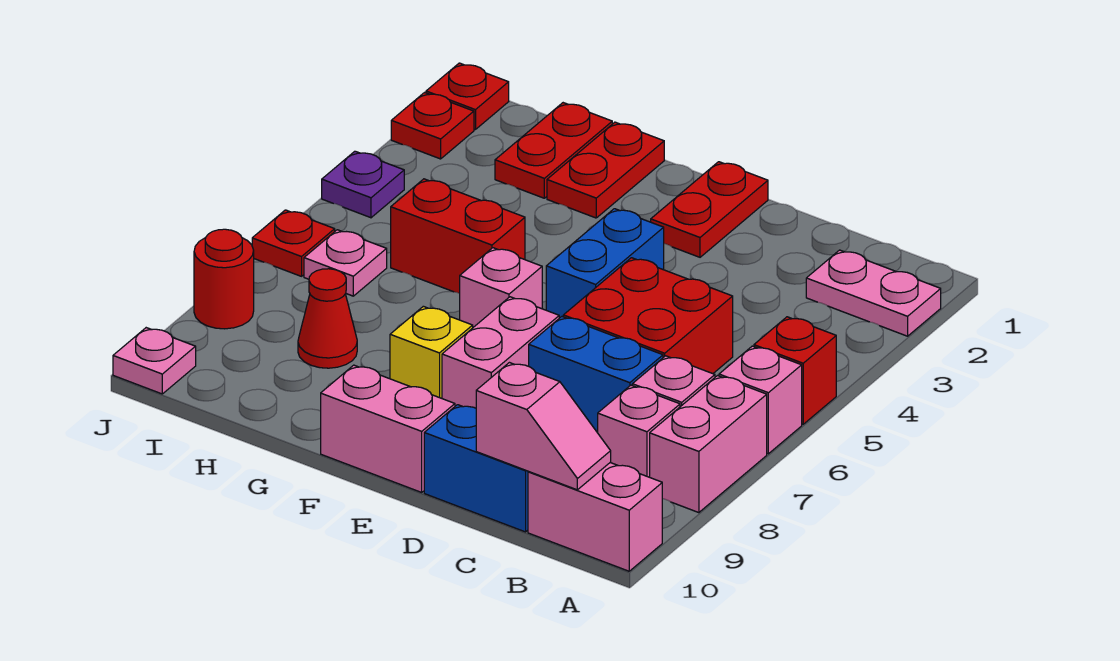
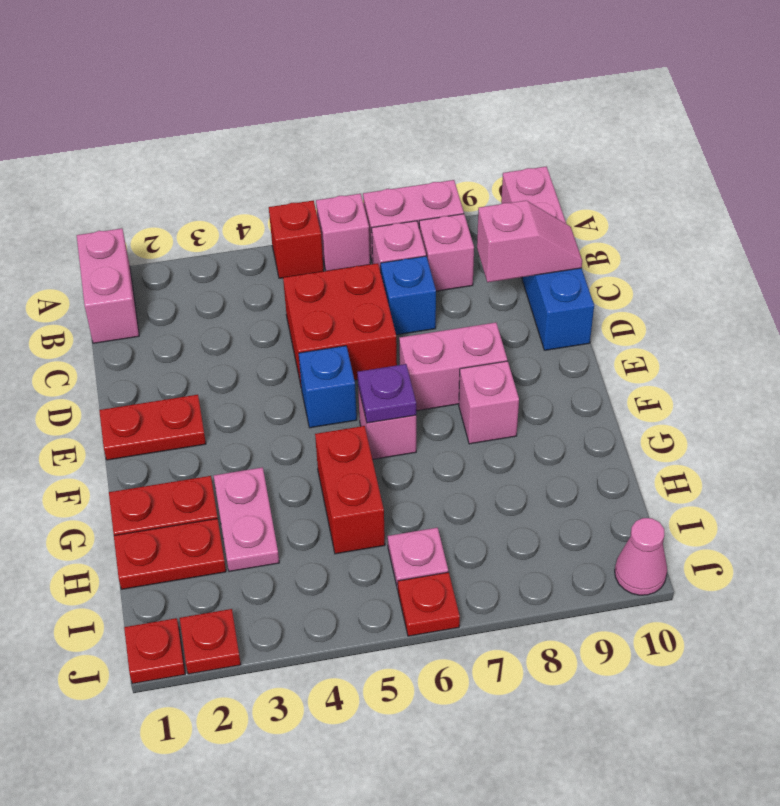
pink plate A2:B2 level 1 -> pink plate G3:H3 level 1
pink slope B10:C10 level 2 top C -> pink slope C9:C10 level 2 top 9
blue brick C7:D7 level 1 -> blue brick C7 level 1
blue brick E4:E5 level 1 -> blue brick E5 level 1
pink brick E10:F10 level 1 -> pink brick A1:B1 level 1
yellow brick F8 level 1 -> pink brick F8 level 1
red cone H8 level 1 -> none
purple plate J4 level 1 -> purple plate F6 level 2
red round brick J8 level 1 -> none
pink plate J10 level 1 -> pink cone J10 level 1

